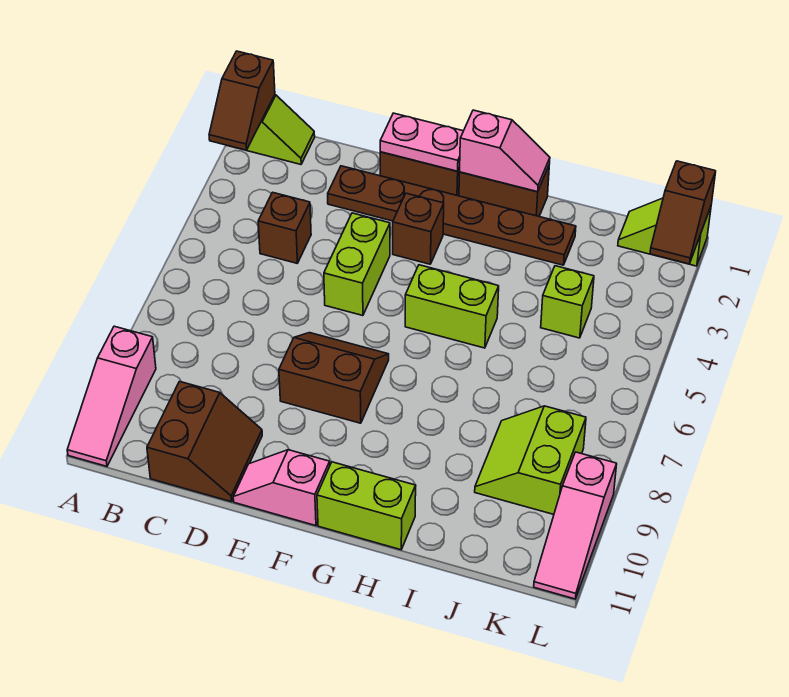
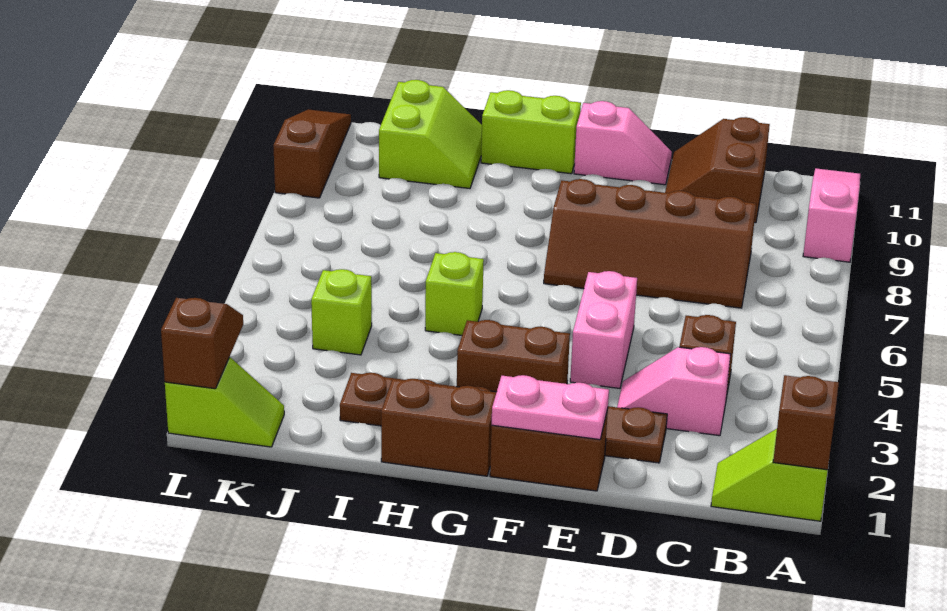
lime brick E4:E5 level 1 -> pink brick E4:E5 level 1
brown slope E7:F8 level 1 top 8 -> brown slope C7:F8 level 1 top 8
brown brick F3 level 1 -> brown brick F3:G3 level 1
pink slope G1:H1 level 2 top G -> pink slope C3:D3 level 1 top C
lime brick G5:H5 level 1 -> lime brick H5 level 1
lime slope J8:K9 level 1 top K -> lime slope I10:J11 level 1 top J
pink slope L9:L11 level 1 top 9 -> brown slope L9:L11 level 1 top 9

